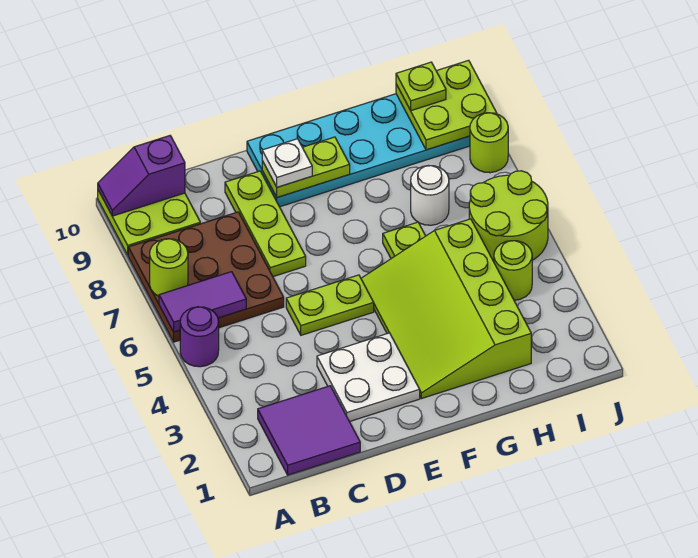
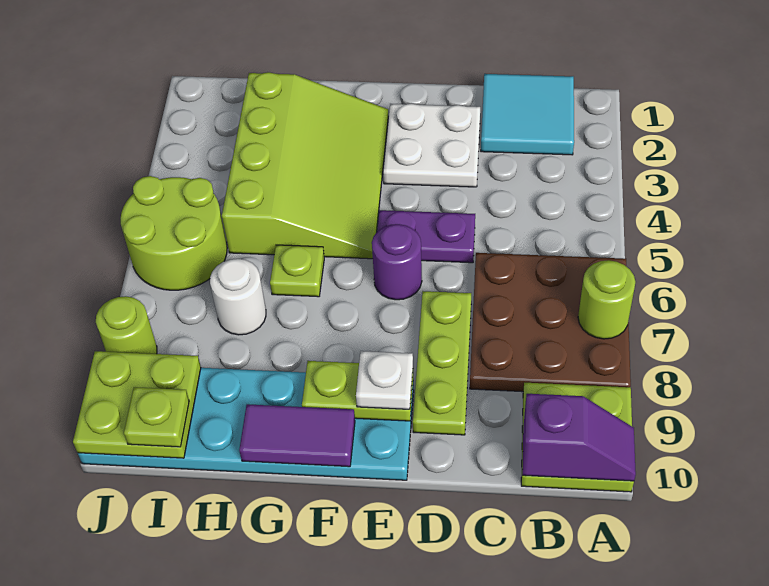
purple round brick A5 level 1 -> purple round brick E6 level 1
purple tile A6:B6 level 2 -> purple tile F10:G10 level 2
purple tile B1:C2 level 1 -> cyan tile B1:C2 level 1
lime plate D5:E5 level 1 -> purple plate D5:E5 level 1
lime round brick I4 level 1 -> none

